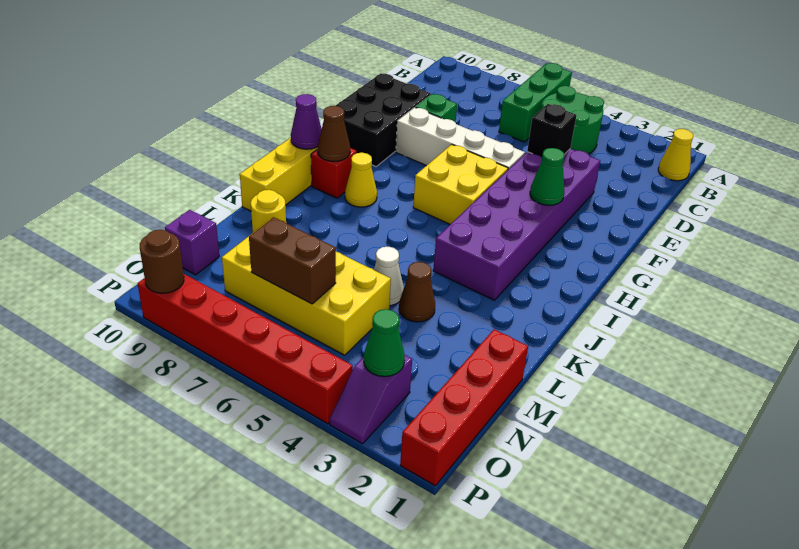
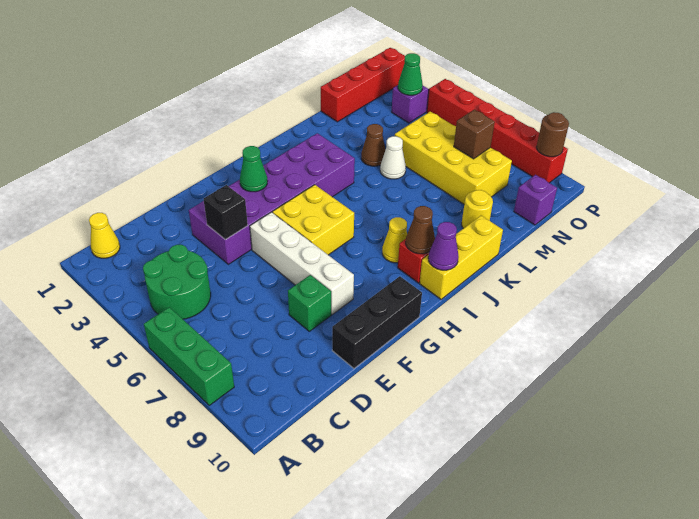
green brick A6:C6 level 1 -> green brick A6:A8 level 1
black brick E9:G10 level 1 -> black brick E10:G10 level 1
brown brick N6:N7 level 2 -> brown brick N7 level 2

